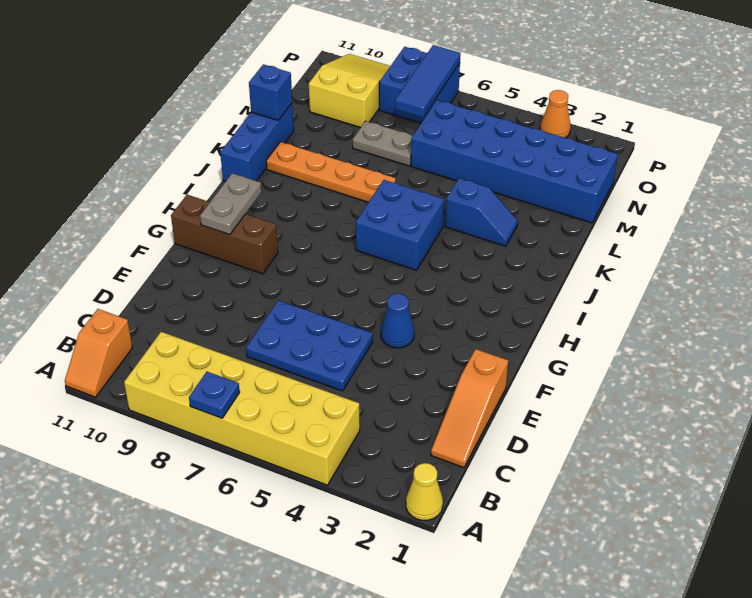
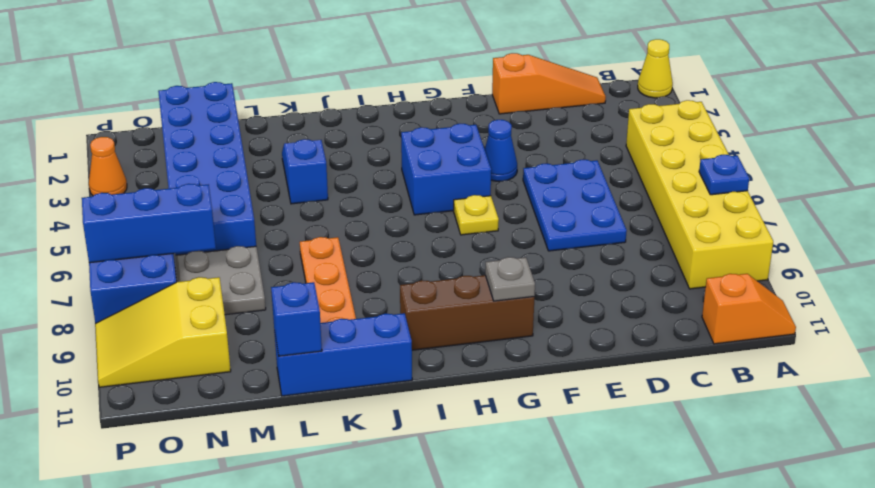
none -> yellow plate G6 level 1
brown brick G9:G11 level 1 -> brown brick G10:I10 level 1
grey plate G10:H10 level 2 -> grey plate G10 level 2
blue brick I5:J6 level 1 -> blue brick G4:H5 level 1
grey plate M7:M8 level 1 -> grey plate M7:N8 level 1
blue tile N7:P7 level 2 -> blue brick N7:P7 level 2

